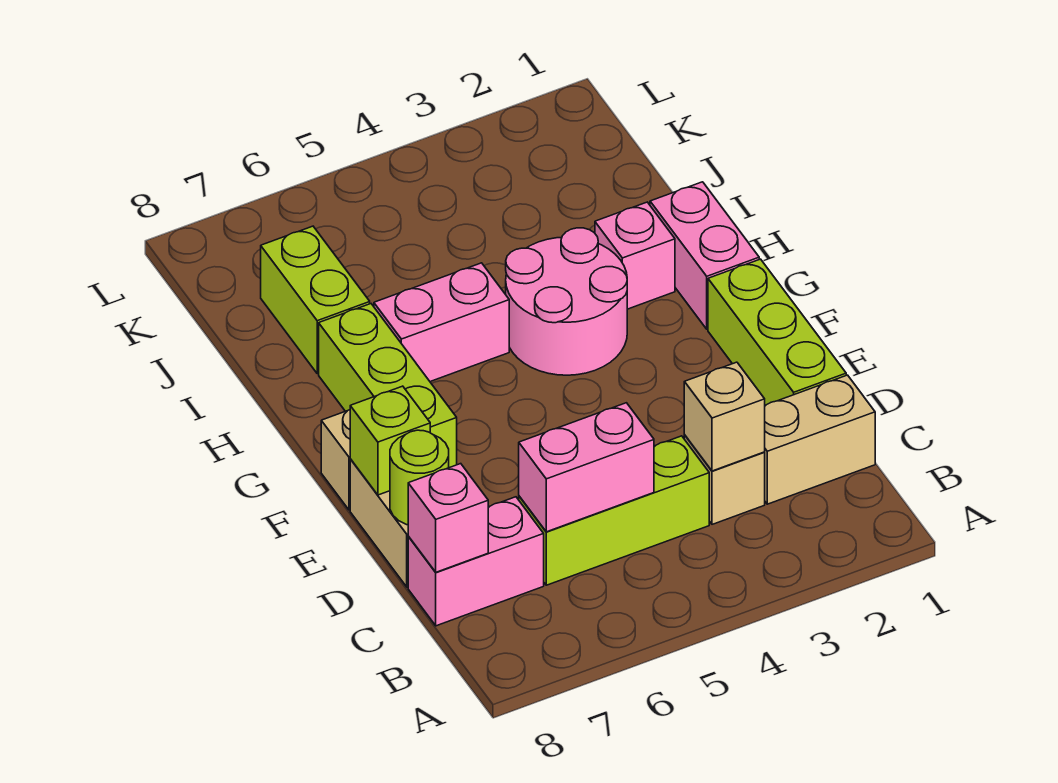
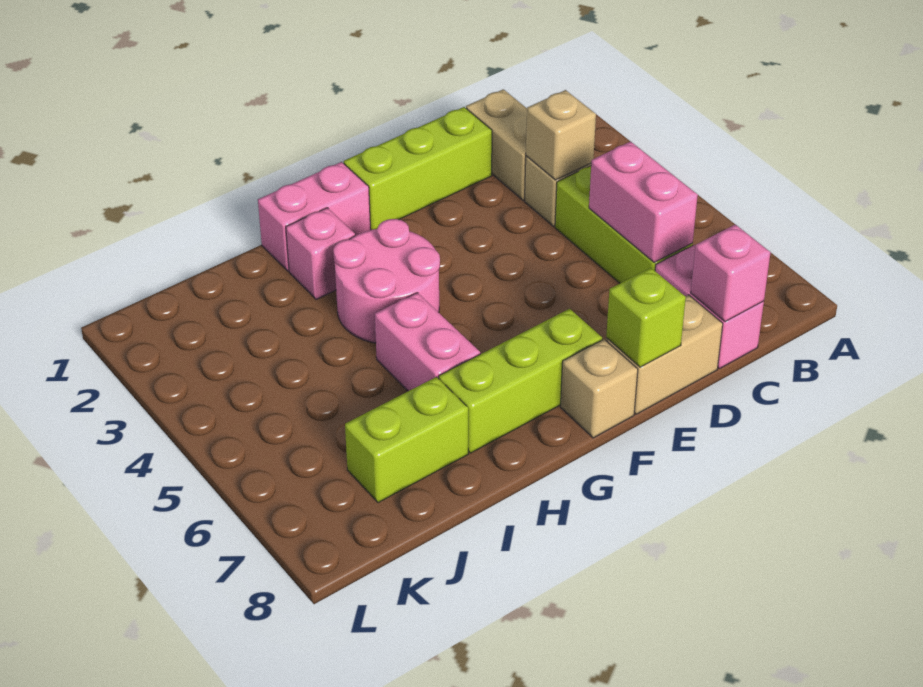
lime round brick D8 level 2 -> none

